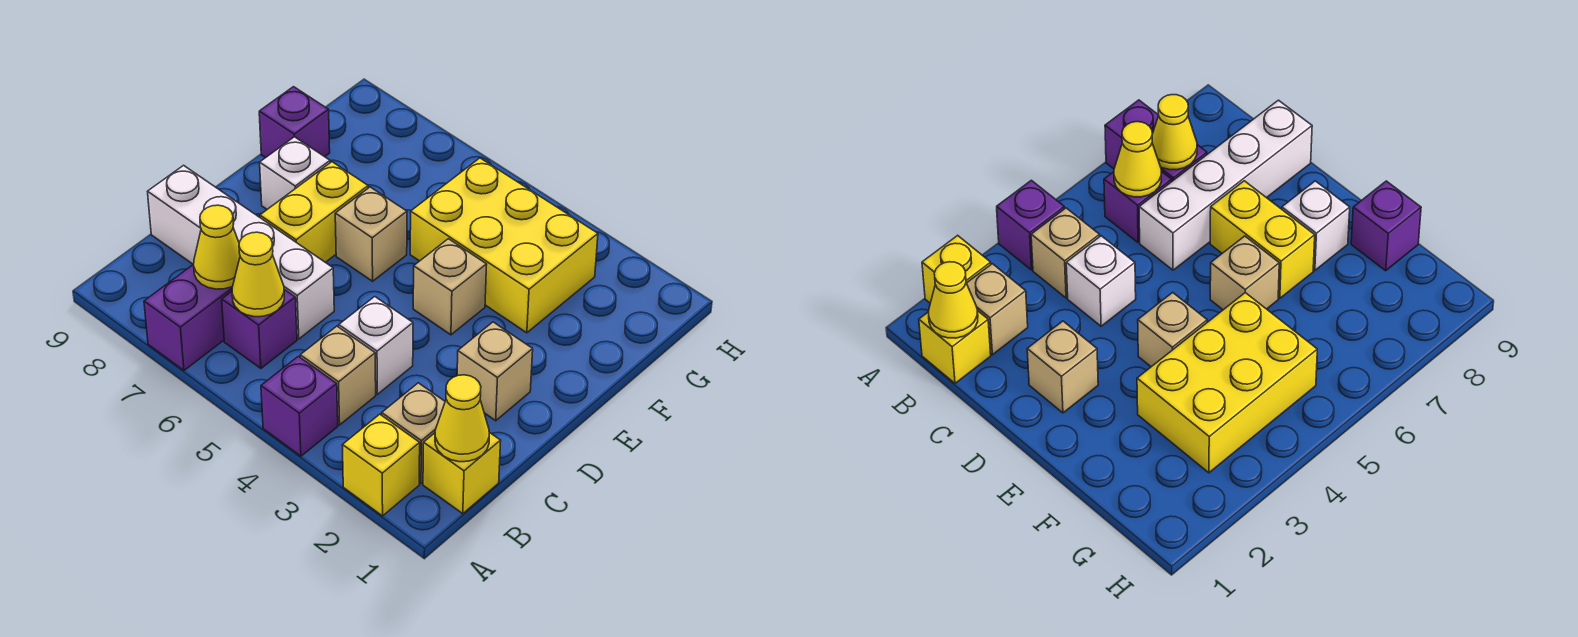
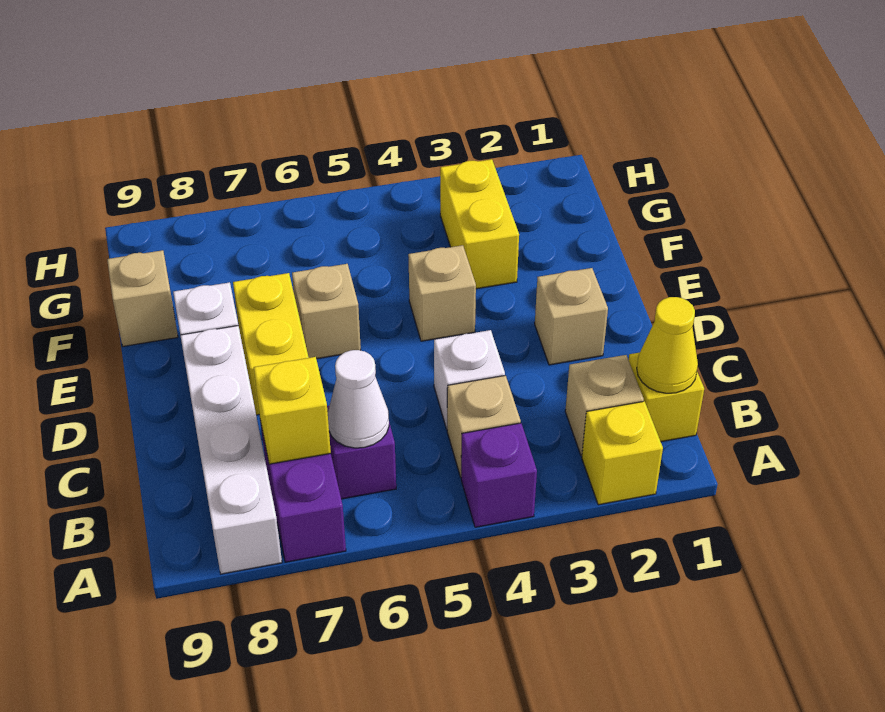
yellow cone B6 level 2 -> white cone B6 level 2
yellow cone B7 level 2 -> yellow brick B7 level 2
white brick C6:C9 level 1 -> white brick A8:D8 level 1
yellow brick F3:G5 level 1 -> yellow brick F3:G3 level 1
purple brick F9 level 1 -> tan brick F9 level 1

